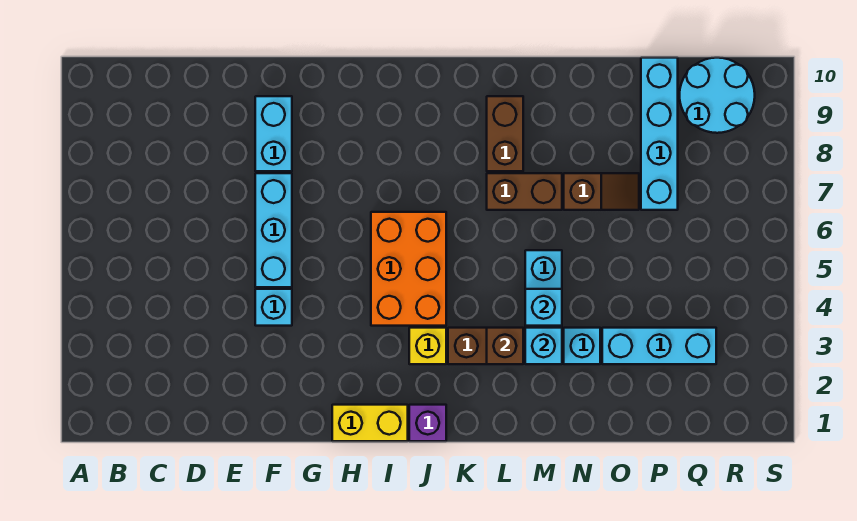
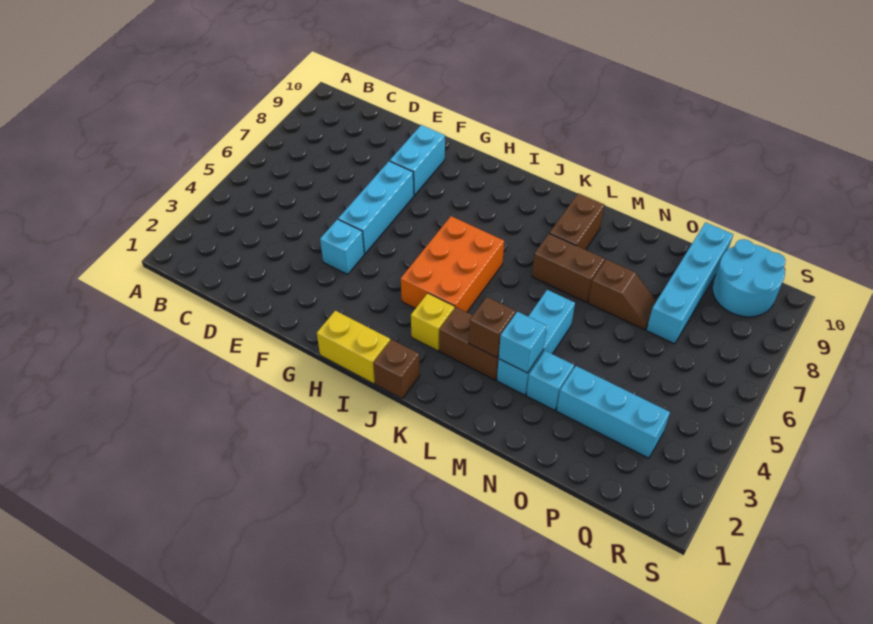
purple brick J1 level 1 -> brown brick J1 level 1
cyan brick M4 level 2 -> none

